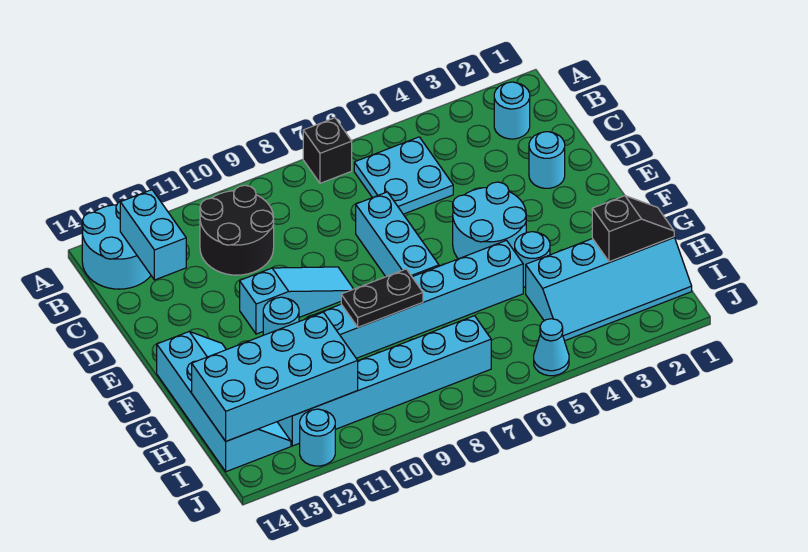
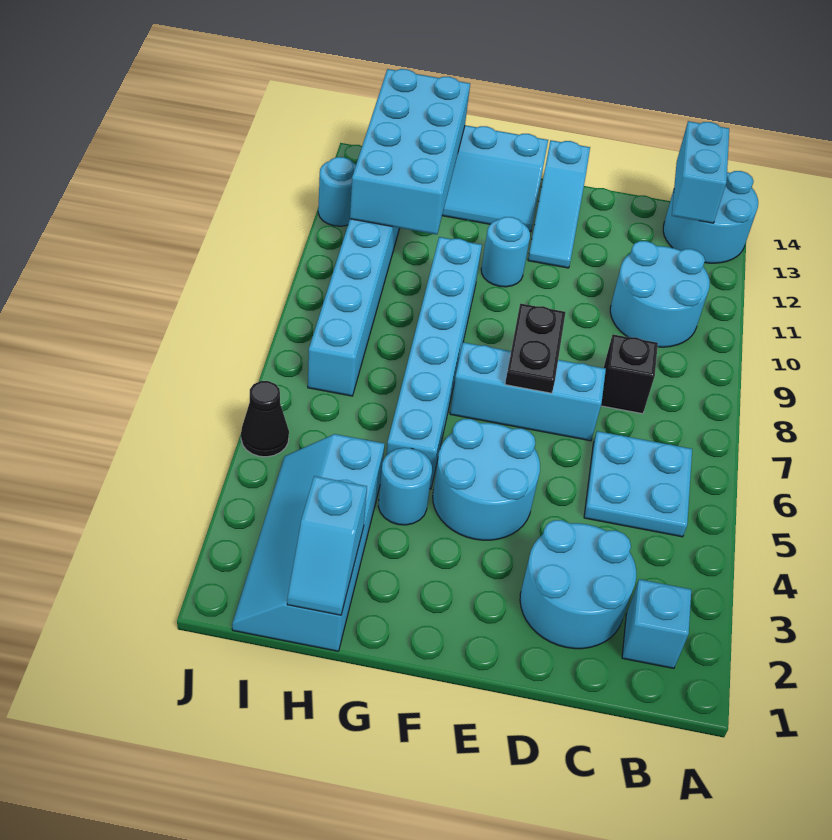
black brick A7 level 1 -> black brick C8 level 1
cyan round brick B2 level 1 -> cyan brick B2 level 1
black round brick B10:C11 level 1 -> cyan round brick B10:C11 level 1
cyan brick B13:C13 level 2 -> cyan brick B13:B14 level 2
cyan round brick D2 level 1 -> cyan round brick C2:D3 level 1
cyan slope E9:E11 level 1 top 11 -> cyan slope E12:E14 level 1 top 14
black plate G8:G9 level 2 -> black plate E7:E8 level 2
black slope H1:H2 level 2 top 2 -> cyan slope H1:H2 level 2 top 2
cyan cone J5 level 1 -> black cone J5 level 1

